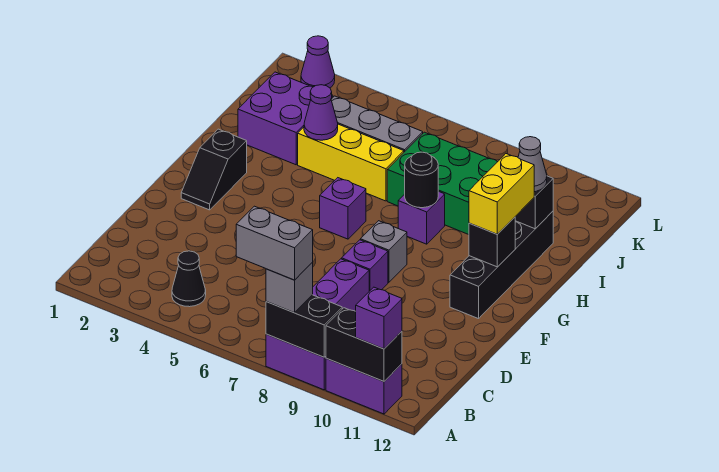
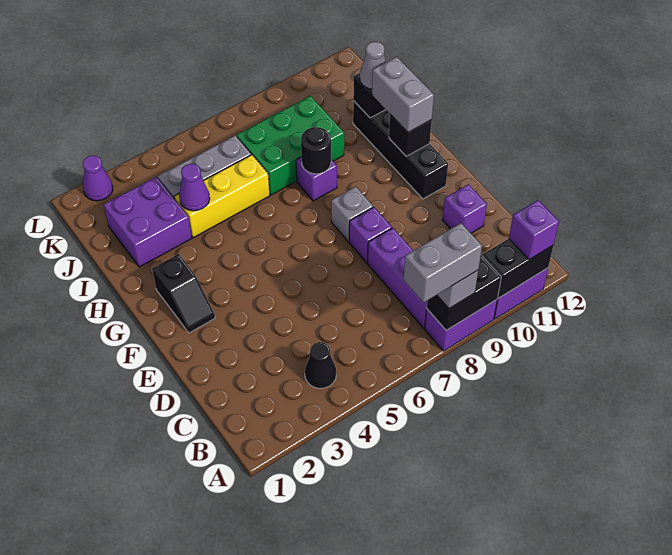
purple brick G6 level 1 -> purple brick D11 level 1
yellow brick G11:H11 level 3 -> grey brick G11:H11 level 3

